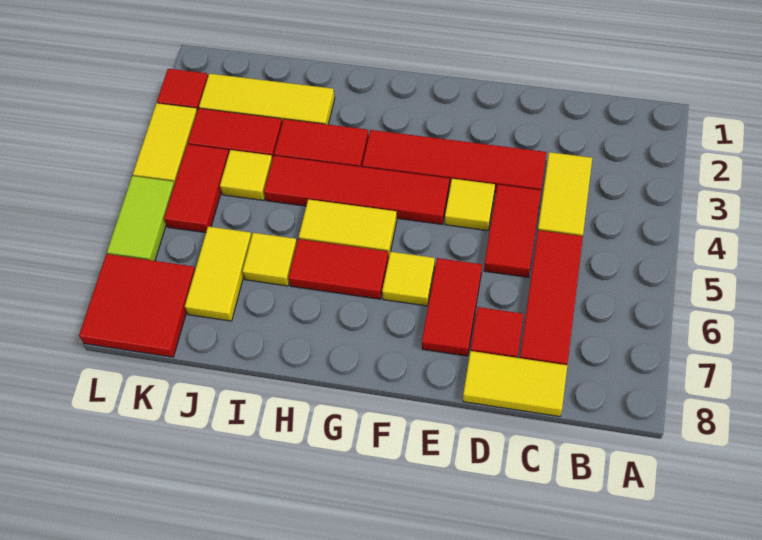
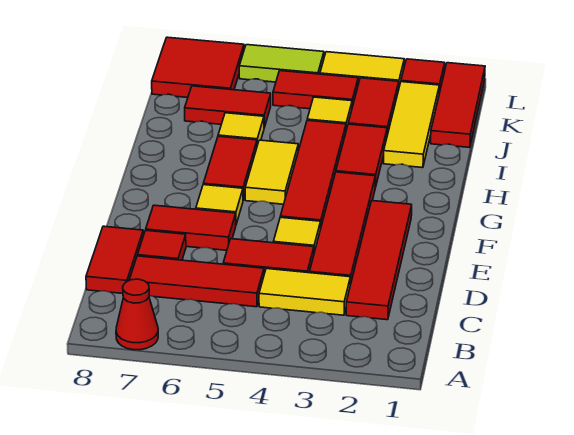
none -> red cone A7 level 1
none -> red tile C2:F2 level 1
yellow tile C8:D8 level 1 -> red tile C8:D8 level 1
none -> red tile J1:L1 level 1
yellow tile J6:J7 level 1 -> red tile J6:J7 level 1

